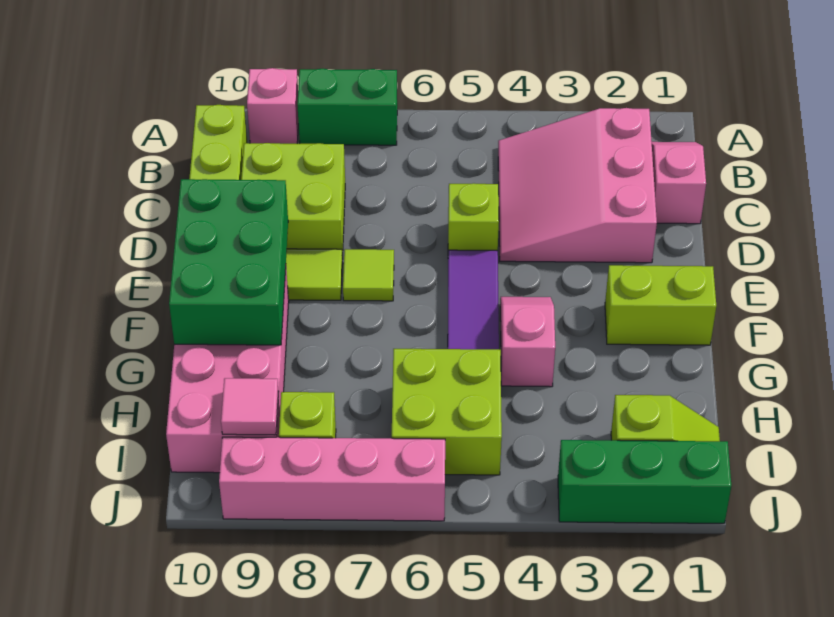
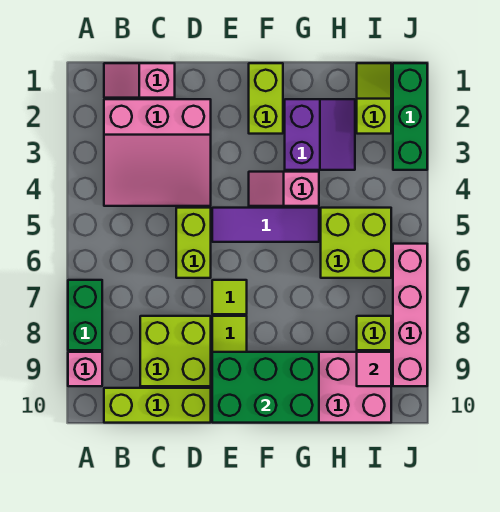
lime brick D5 level 1 -> lime brick D5:D6 level 1
none -> purple slope G2:H3 level 1 top G

